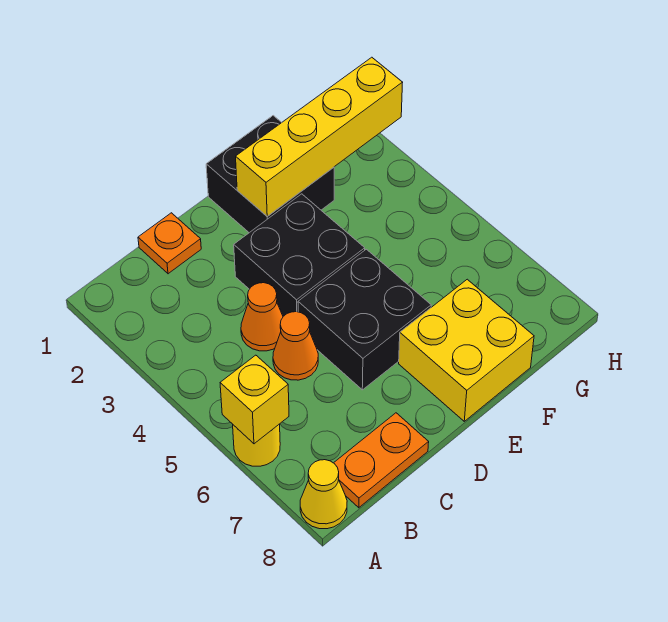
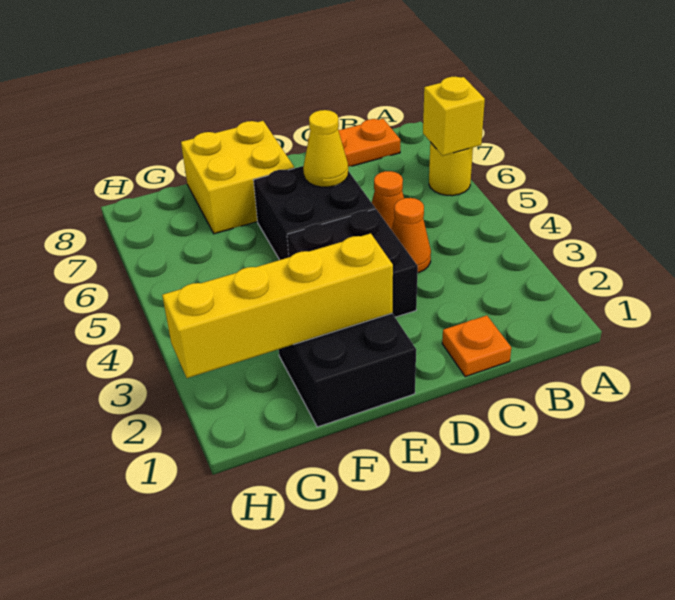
yellow cone A8 level 1 -> yellow cone D6 level 2

